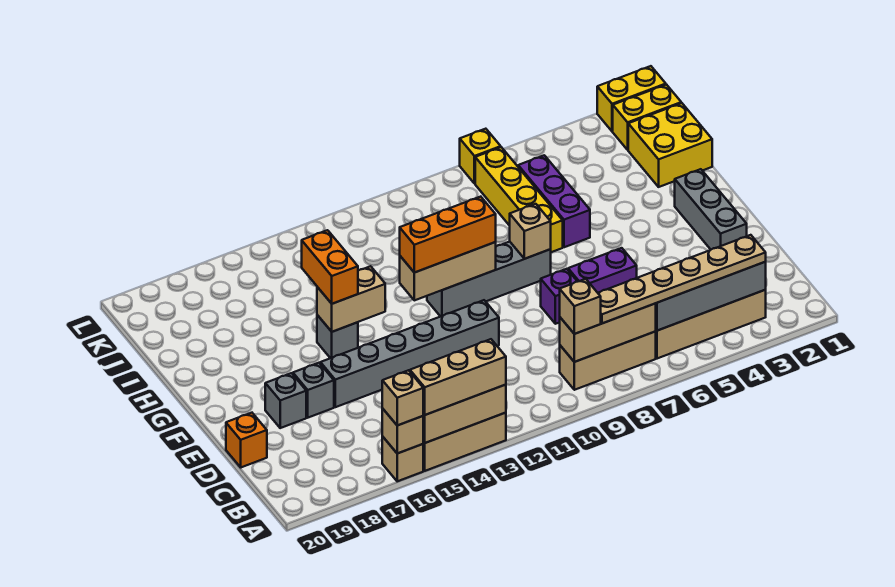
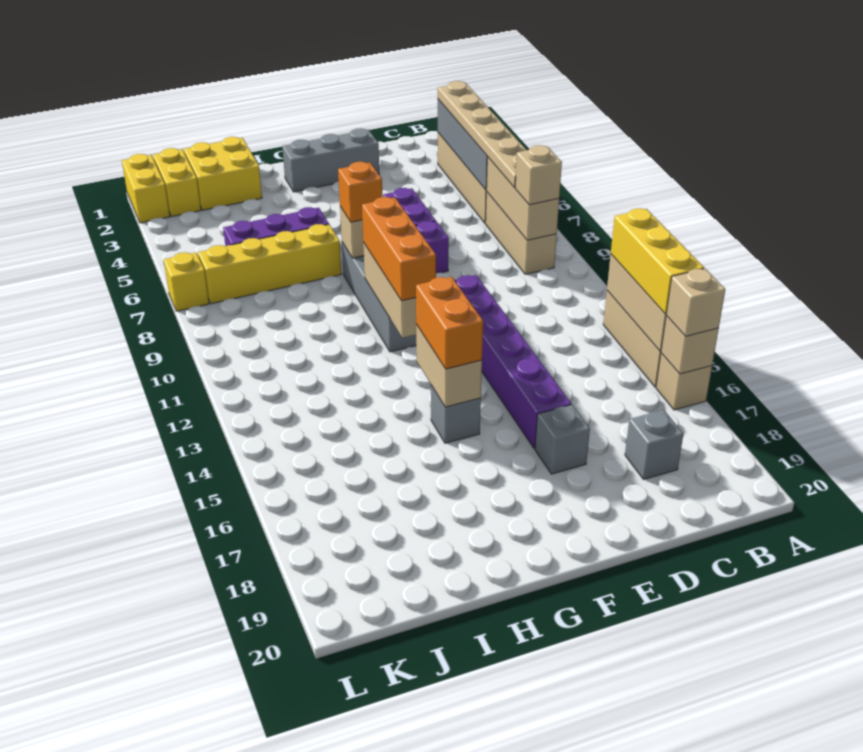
tan brick A13:A15 level 3 -> yellow brick A13:A15 level 3
orange brick D20 level 1 -> orange brick G8 level 3
grey brick E11:E16 level 1 -> purple brick E11:E16 level 1
grey brick E18 level 1 -> grey brick C18 level 1
orange brick G15:H15 level 3 -> orange brick G14:G15 level 3

